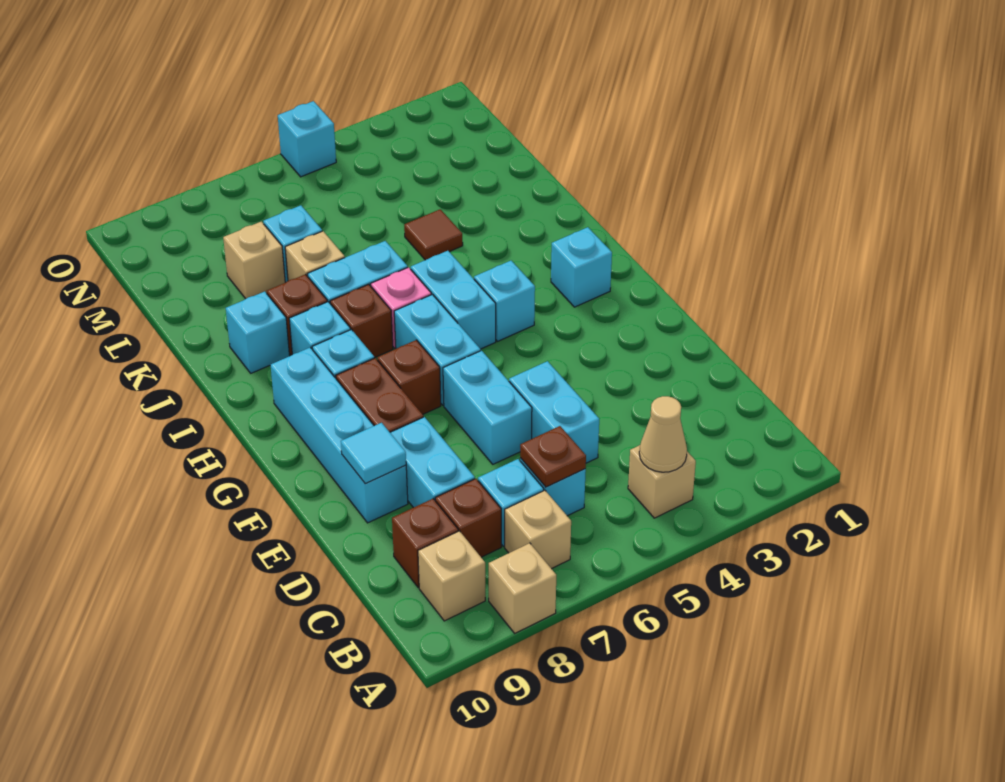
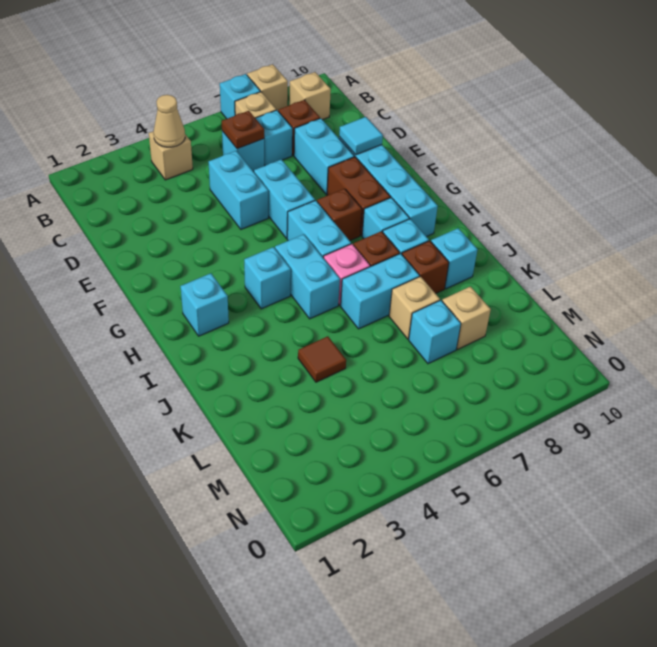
brown brick C9 level 1 -> none
cyan brick O5 level 1 -> cyan brick A7 level 1

